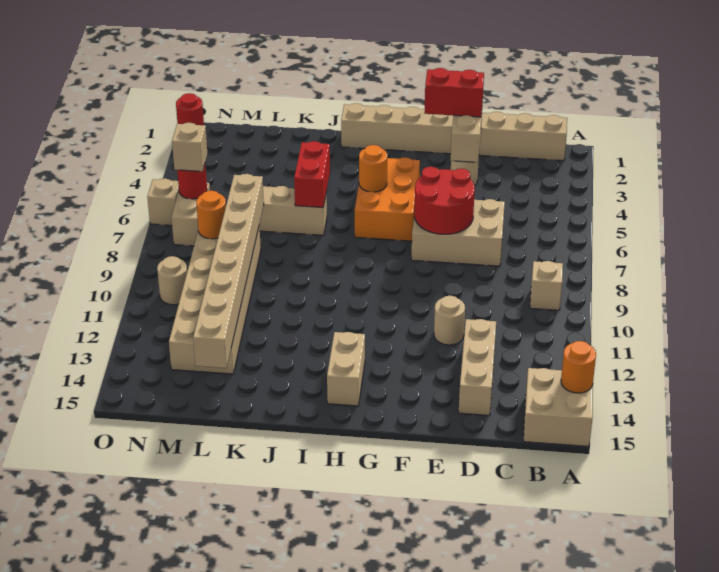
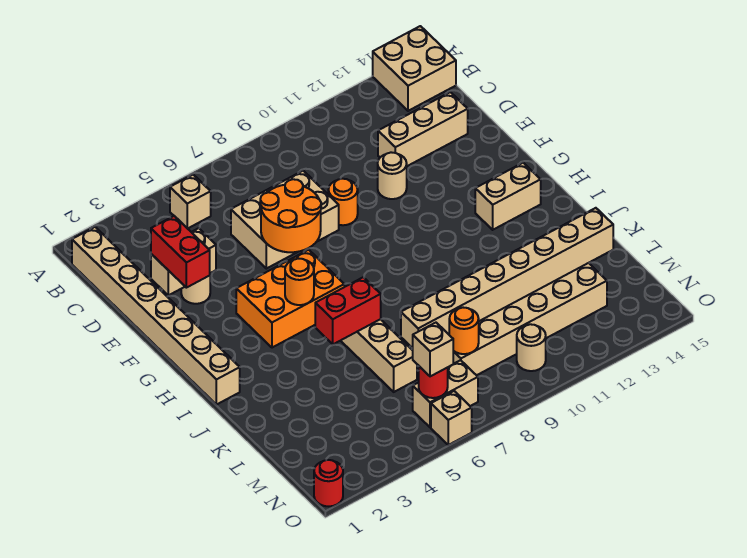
orange round brick A14 level 2 -> orange round brick E9 level 1
tan brick B9 level 1 -> tan brick B5 level 1
tan brick D6:F7 level 1 -> tan brick D6:E8 level 1
red round brick E6:F7 level 2 -> orange round brick E6:F7 level 2

